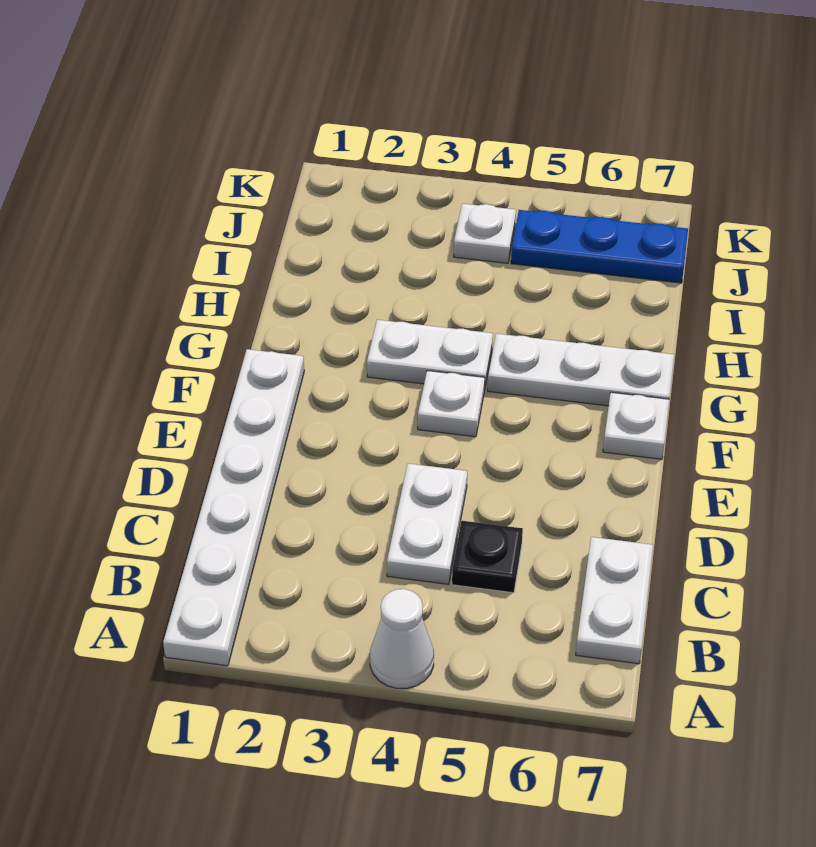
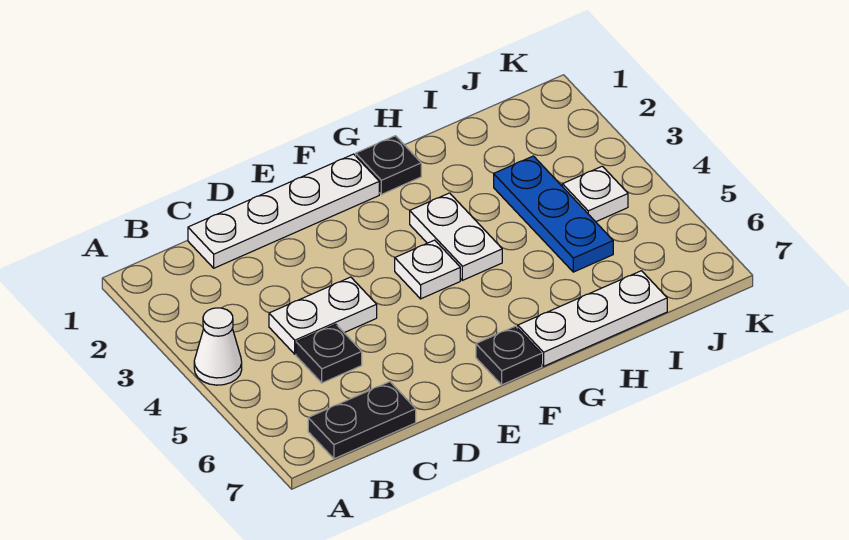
white plate A1:F1 level 1 -> white plate C1:F1 level 1
white plate B7:C7 level 1 -> black plate B7:C7 level 1
white plate F7 level 1 -> black plate F7 level 1
none -> black plate G1 level 1
white plate G5:G7 level 1 -> white plate G7:I7 level 1
blue plate J5:J7 level 1 -> blue plate I3:I5 level 1

